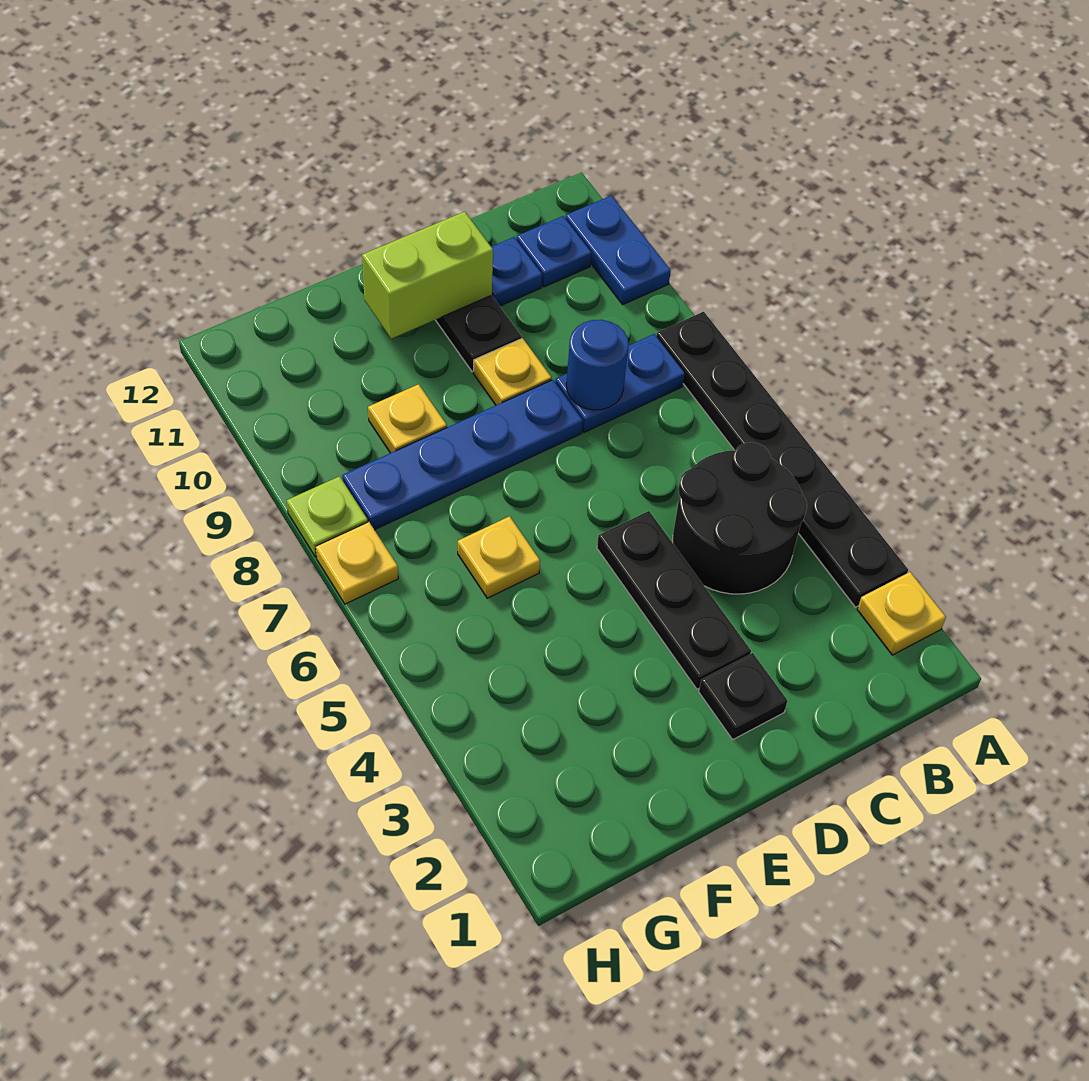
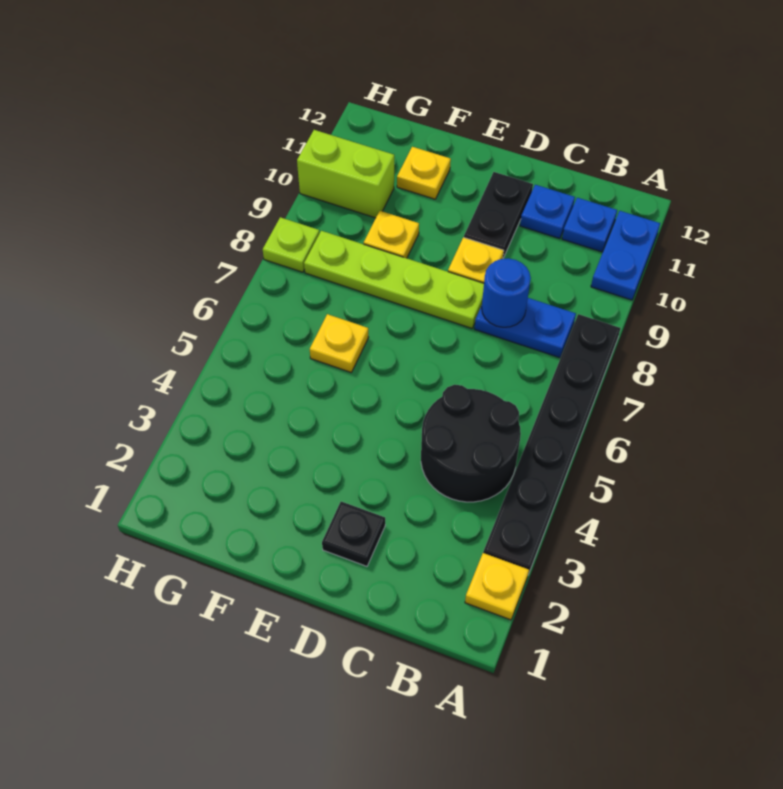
black plate D3:D5 level 1 -> none
blue plate D8:G8 level 1 -> lime plate D8:G8 level 1
lime brick D11:E11 level 2 -> lime brick G10:H10 level 1
yellow plate H7 level 1 -> yellow plate F11 level 1

